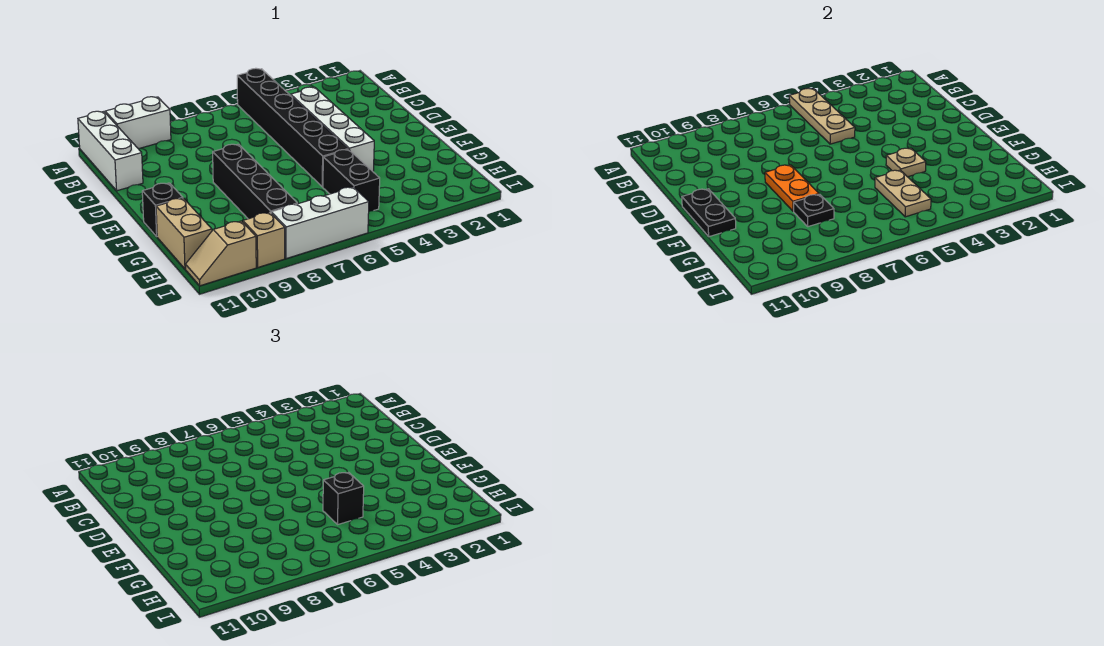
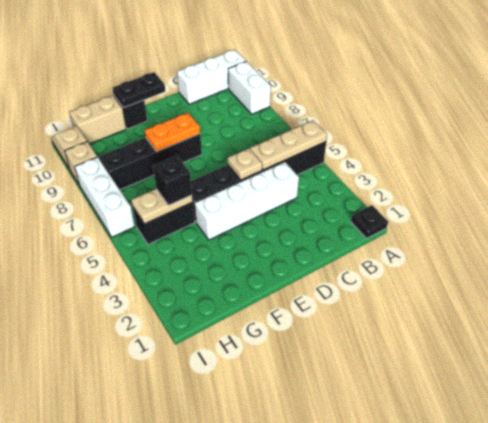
tan plate F4 level 2 -> tan plate D5 level 2
black plate G8 level 2 -> black plate A1 level 1

